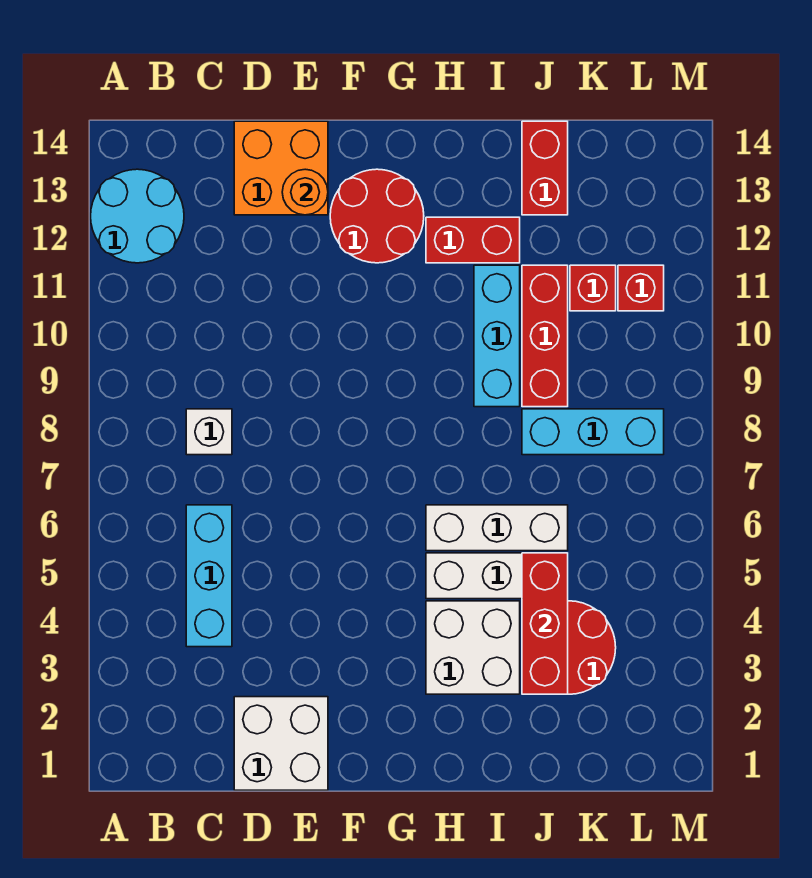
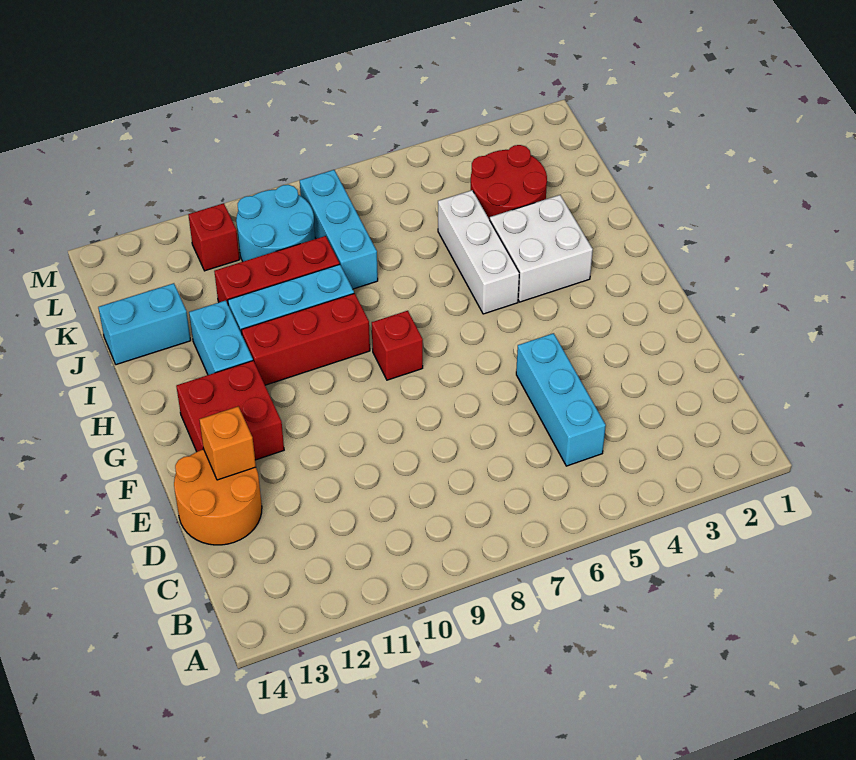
cyan round brick A12:B13 level 1 -> cyan round brick K9:L10 level 1
cyan brick C4:C6 level 1 -> cyan brick C5:E5 level 1
white brick C8 level 1 -> none
white brick D1:E2 level 1 -> none
orange brick D13:E14 level 1 -> orange round brick D13:E14 level 1
orange round brick E13 level 2 -> orange brick E13 level 2
red round brick F12:G13 level 1 -> red brick F12:G13 level 1
white brick H6:J6 level 1 -> none
red brick H12:I12 level 1 -> cyan brick H12:I12 level 1
red brick J3:J5 level 2 -> red brick H9:H11 level 1
red brick J13:J14 level 1 -> cyan brick J13:J14 level 1
red brick K11 level 1 -> red brick G8 level 1

